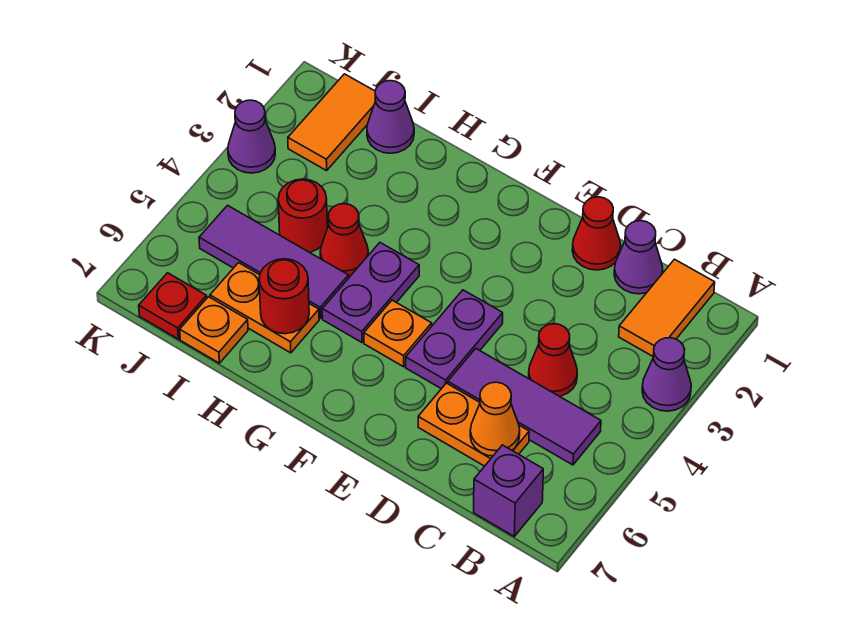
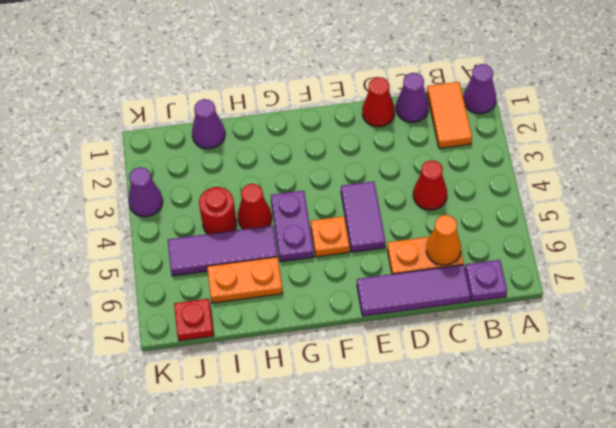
purple cone A3 level 1 -> purple cone A1 level 1
purple tile B5:D5 level 1 -> purple tile C7:E7 level 1
purple brick B7 level 1 -> purple plate B7 level 1
purple plate E4:E5 level 1 -> purple tile E4:E5 level 1
red round brick H6 level 2 -> none
orange plate I7 level 1 -> none
orange tile J1:J2 level 1 -> none

